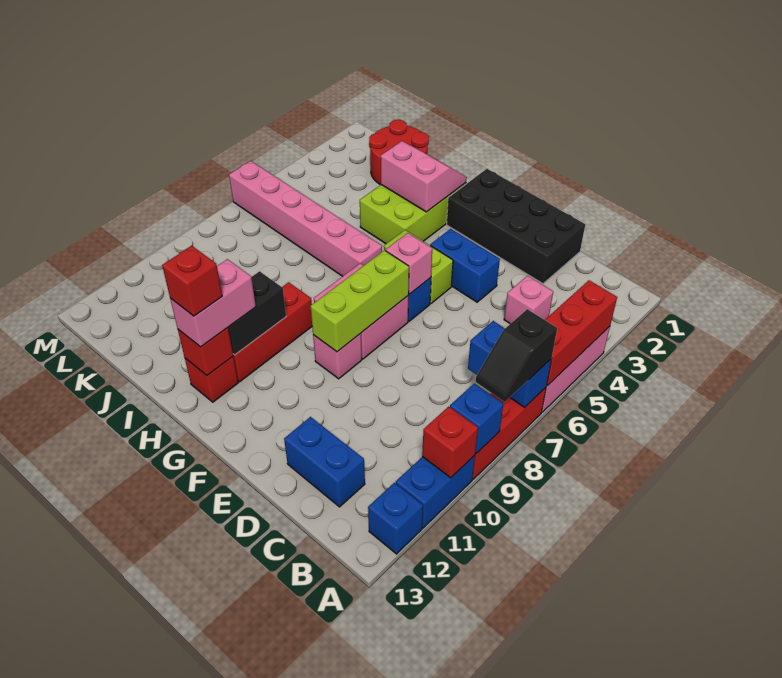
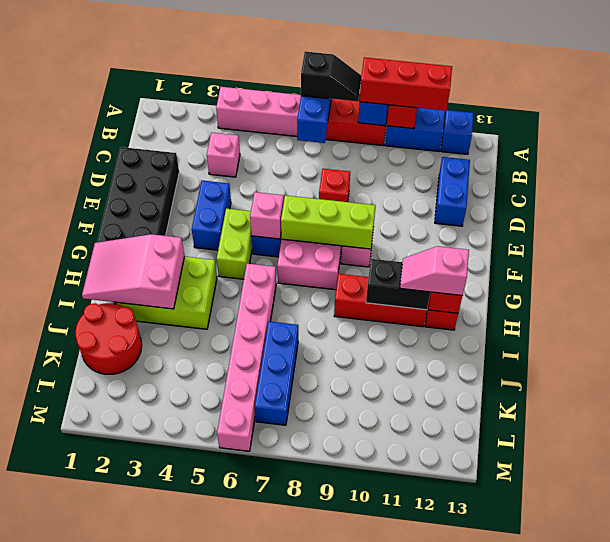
red brick A4:A6 level 2 -> red brick A9:A11 level 3
pink slope H2:I3 level 2 top 3 -> pink slope H1:I3 level 2 top 3
pink brick H11:H12 level 3 -> pink slope H11:H12 level 3 top 12
red brick H12 level 4 -> red brick D8 level 1
none -> blue brick J7:L7 level 1

